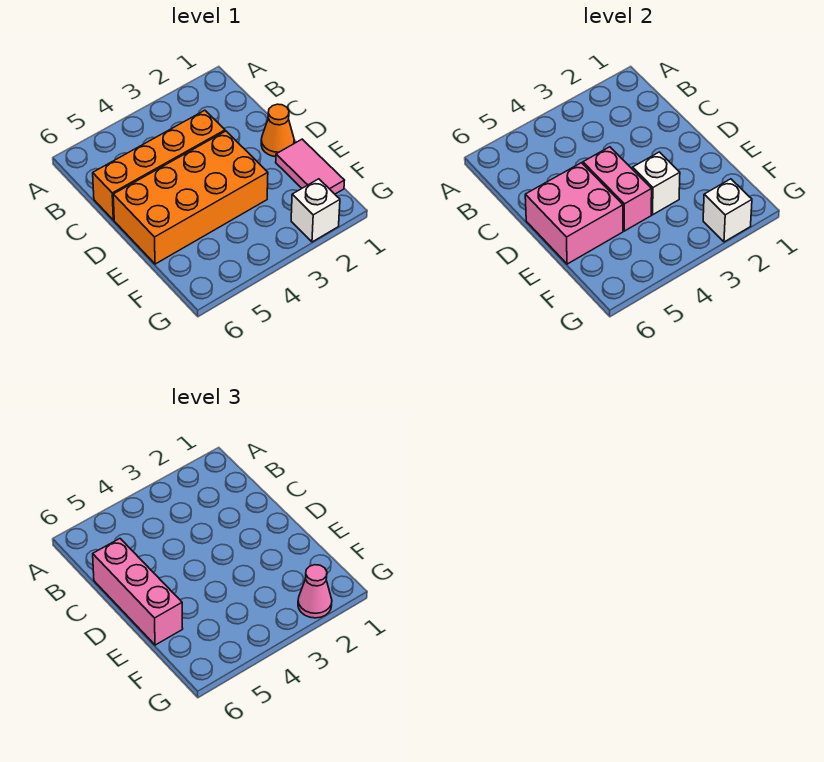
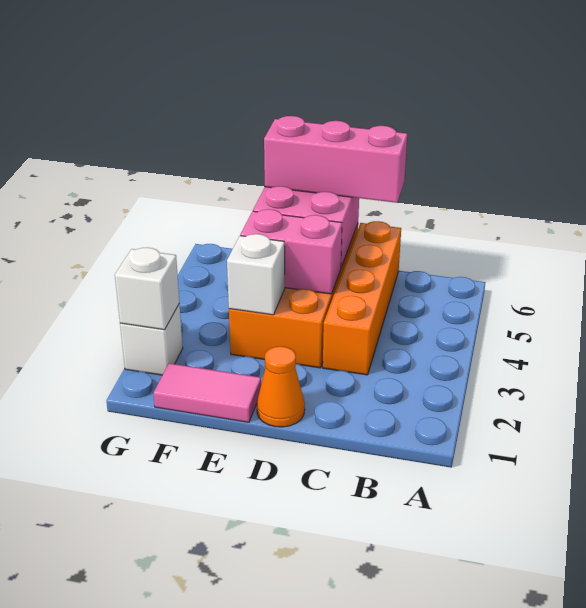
pink cone G2 level 3 -> none

